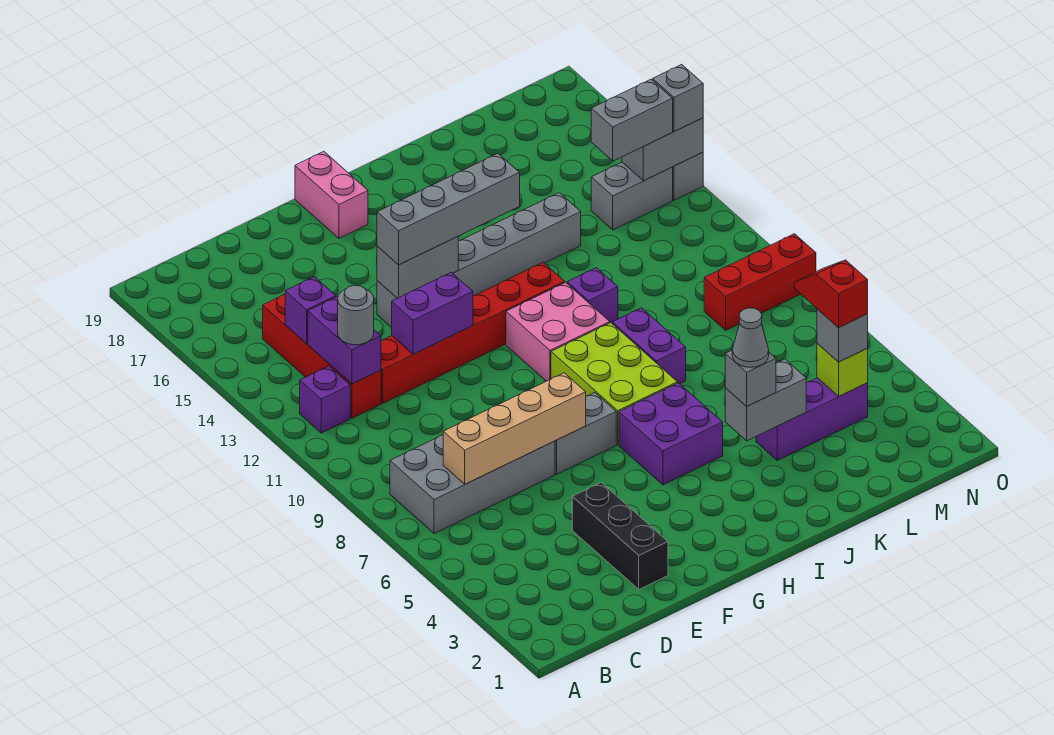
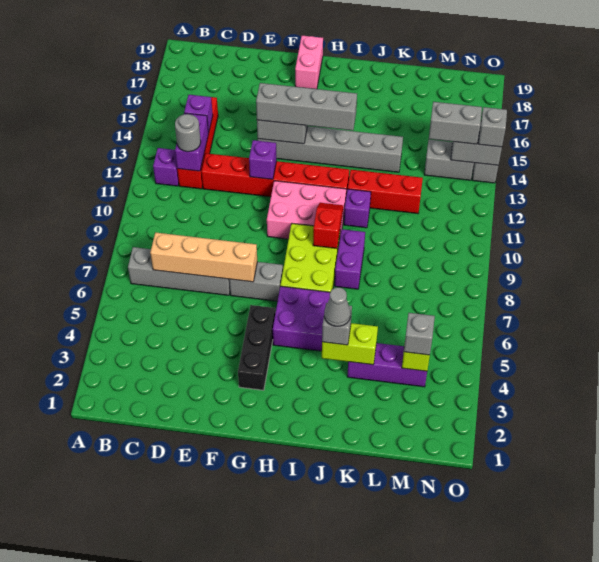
grey brick B7:E8 level 1 -> grey brick B7:E7 level 1
black brick E2:E4 level 1 -> black brick G3:G5 level 1
purple brick E12:F12 level 2 -> purple brick F12 level 2
pink brick H10:I11 level 1 -> pink brick G10:I11 level 1
grey brick J4:K4 level 2 -> lime brick J4:K4 level 2
red slope M4:M5 level 4 top 4 -> red slope I9:I10 level 2 top 9
red brick M9:O9 level 1 -> red brick J12:L12 level 1

